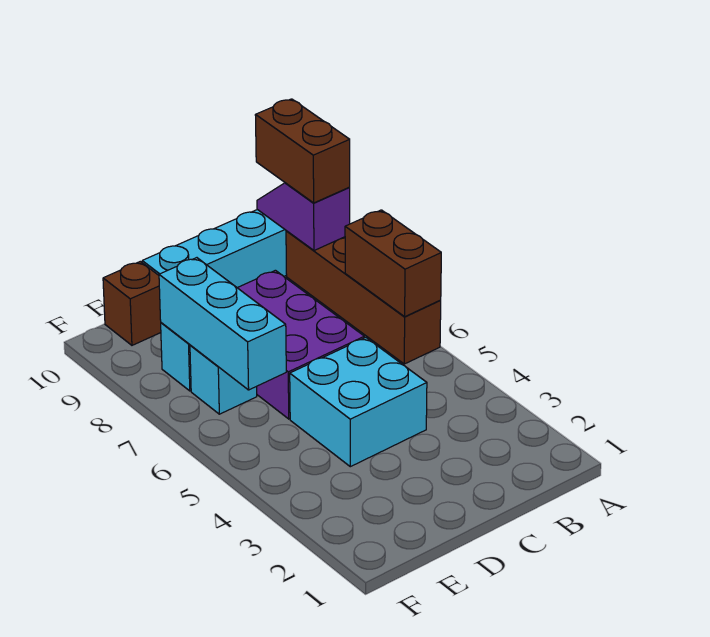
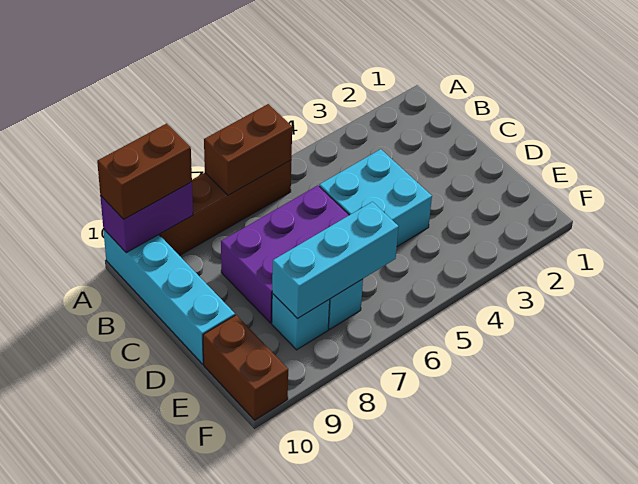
purple slope A9:A10 level 2 top 9 -> purple brick A9:A10 level 2
brown brick E10 level 1 -> brown brick E10:F10 level 1

